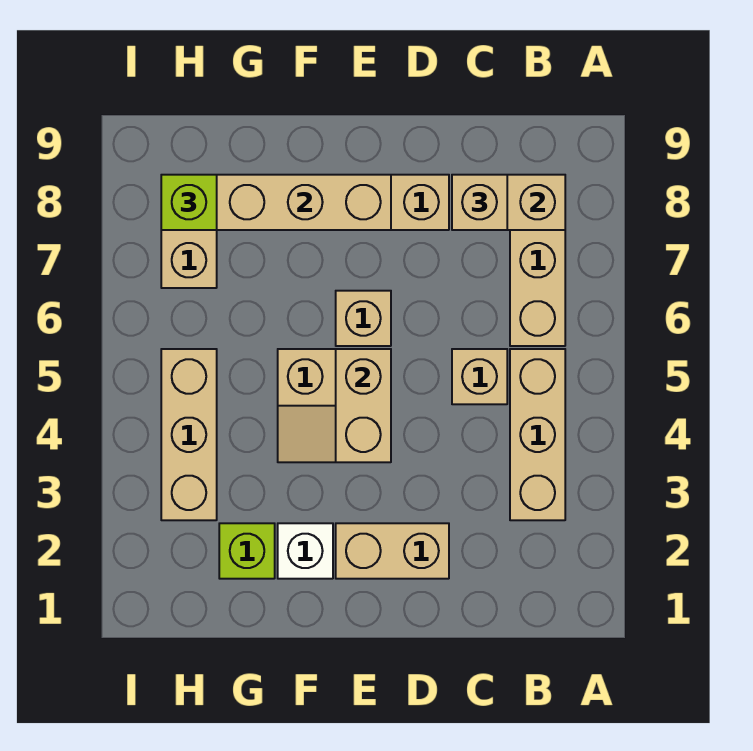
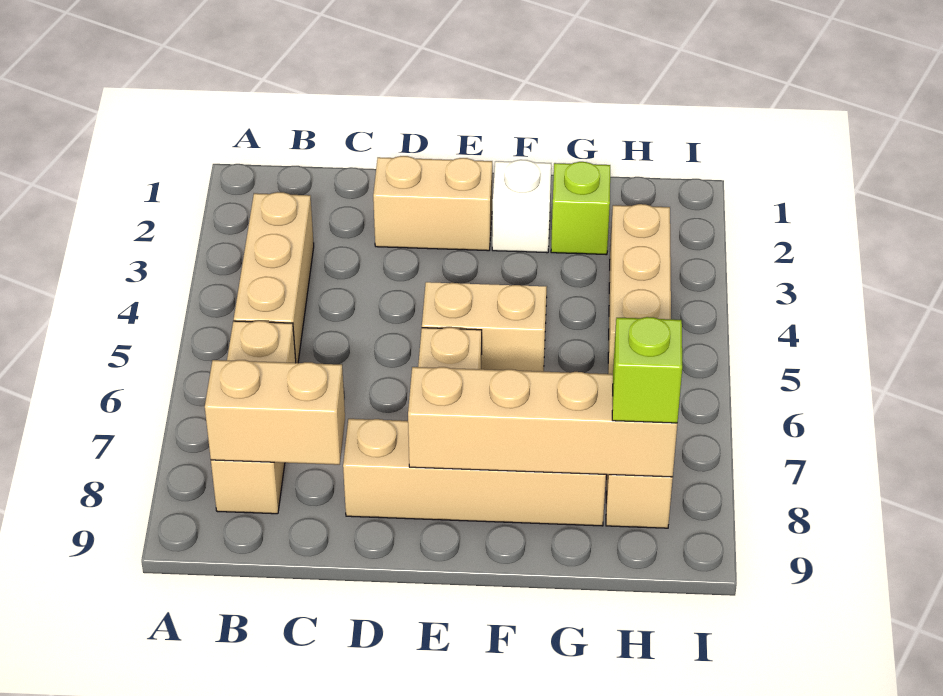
tan brick C5 level 1 -> none
tan brick C8 level 3 -> none
tan brick E4:E5 level 2 -> none

